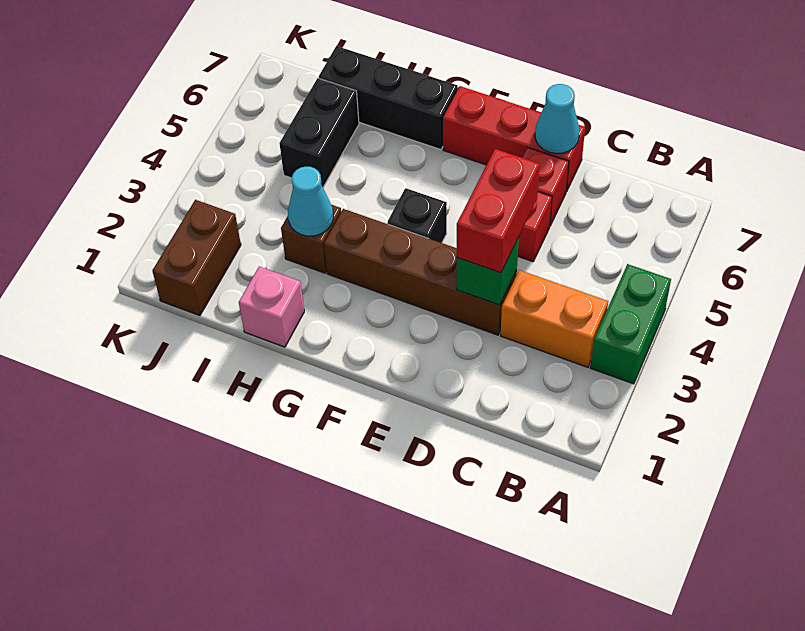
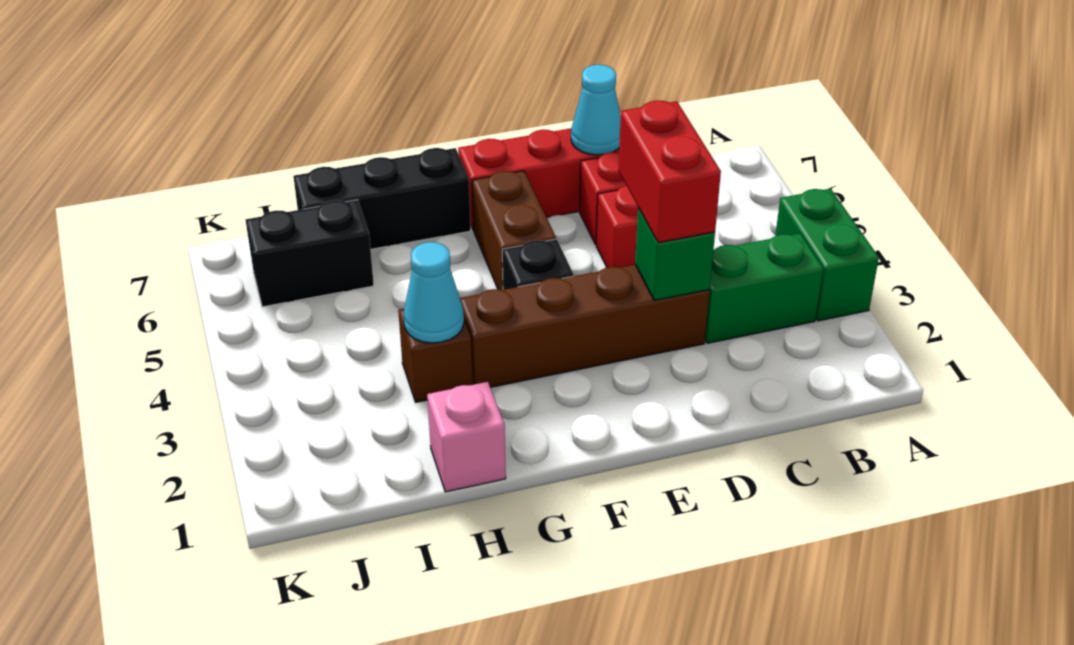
orange brick B3:C3 level 1 -> green brick B3:C3 level 1
black brick I5:I6 level 1 -> black brick I6:J6 level 1
brown brick J1:J2 level 1 -> brown brick F5:F6 level 1

